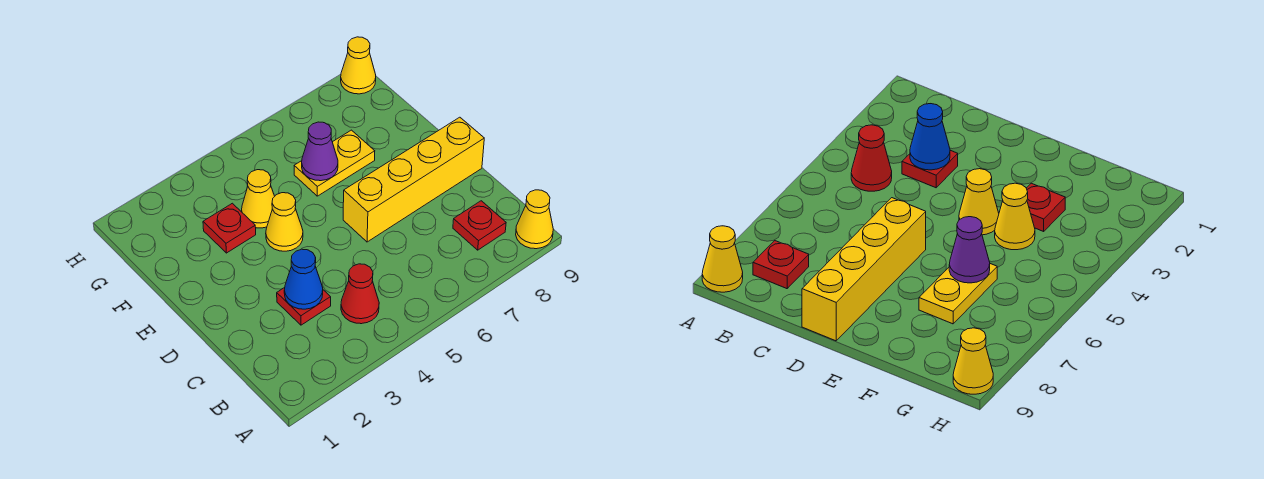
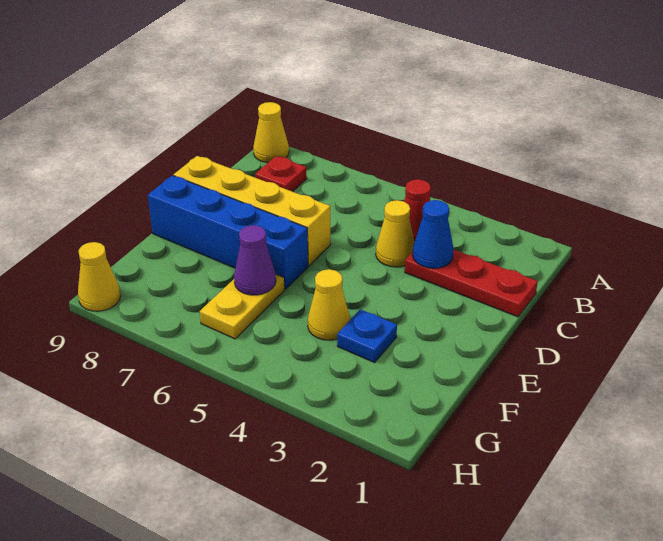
red plate C3 level 1 -> red plate C1:C3 level 1
yellow cone E4 level 1 -> yellow cone C4 level 1
none -> blue brick E6:E9 level 1
red plate F3 level 1 -> blue plate F3 level 1
yellow plate F6:F7 level 1 -> yellow plate F6:G6 level 1

